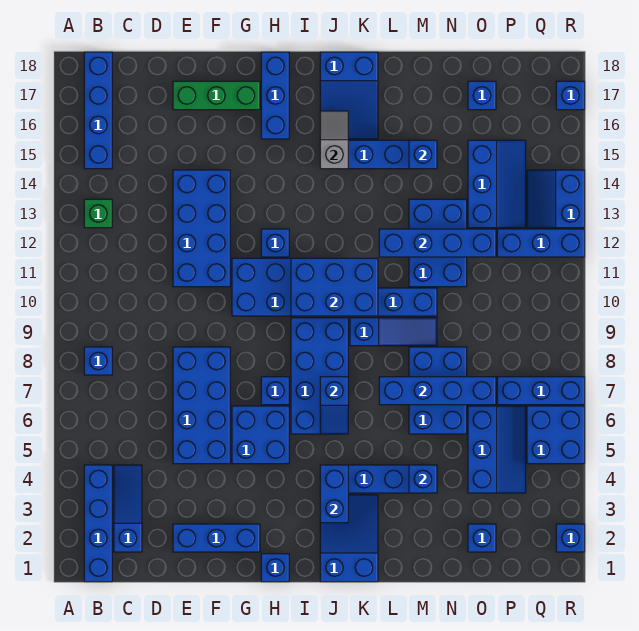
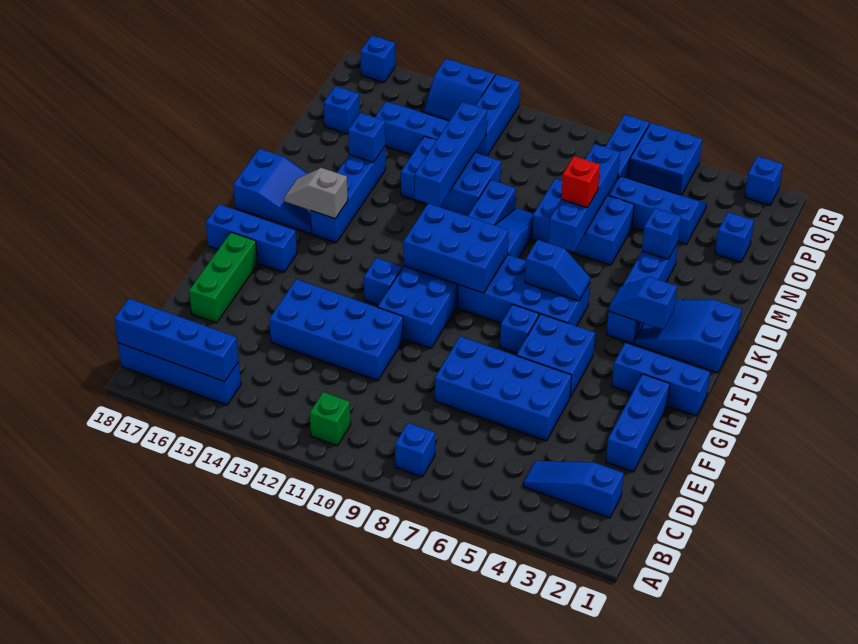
blue brick B1:B4 level 1 -> blue brick B15:B18 level 2
green brick B13 level 1 -> green brick B11 level 1
blue brick H1 level 1 -> blue brick H1:H3 level 1
blue brick I10:K11 level 2 -> blue brick I9:J11 level 2
blue brick J3:J4 level 2 -> blue slope J3:J4 level 2 top 3
none -> red brick M7 level 3

